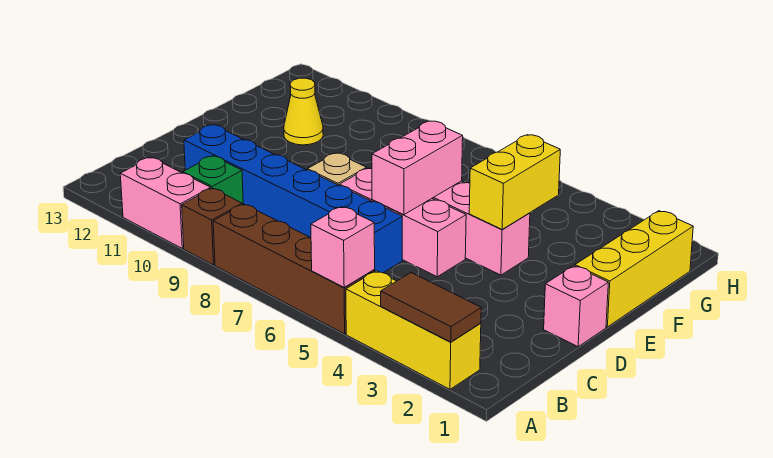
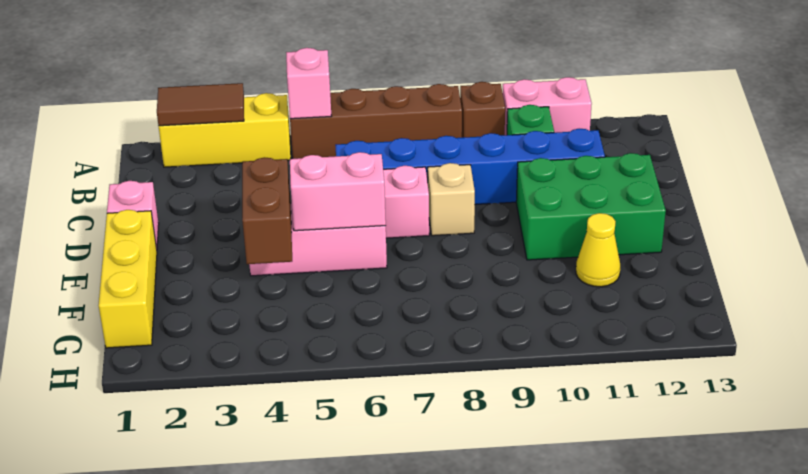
pink brick D6:E6 level 2 -> pink brick E5:E6 level 2
none -> green brick D10:E12 level 1
yellow brick E4:F4 level 2 -> brown brick E4:F4 level 2

